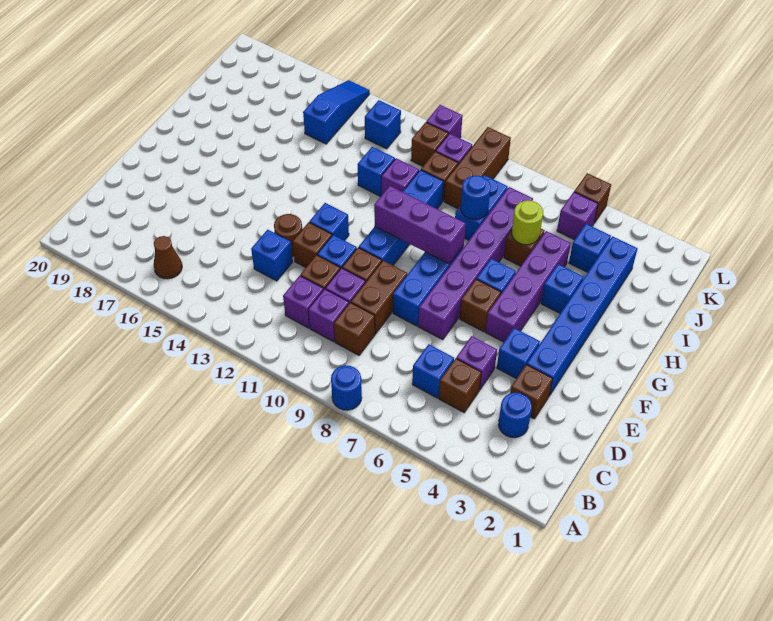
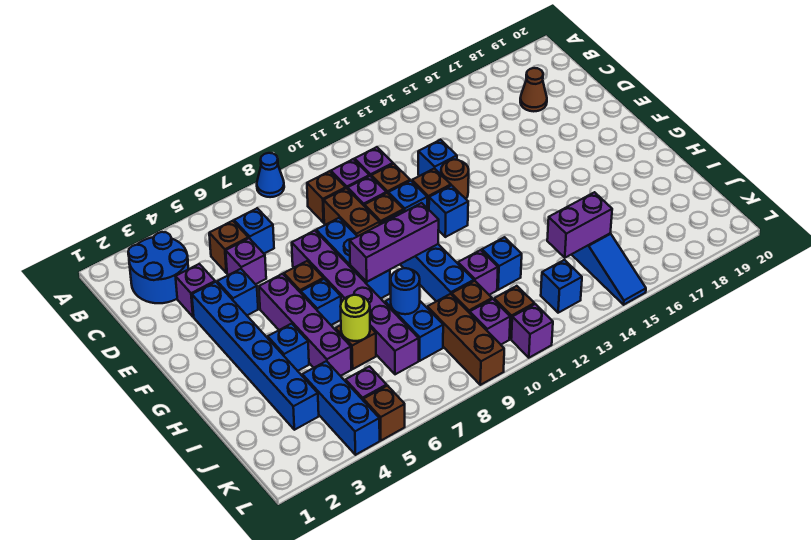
blue round brick A8 level 1 -> blue cone A8 level 1
brown cone B16 level 1 -> brown cone C18 level 1
blue round brick C3 level 1 -> blue round brick B2:C3 level 1
brown brick D3 level 1 -> purple brick D3 level 1
blue brick J4 level 1 -> blue brick J4:L4 level 1
none -> purple brick J14:J15 level 2

